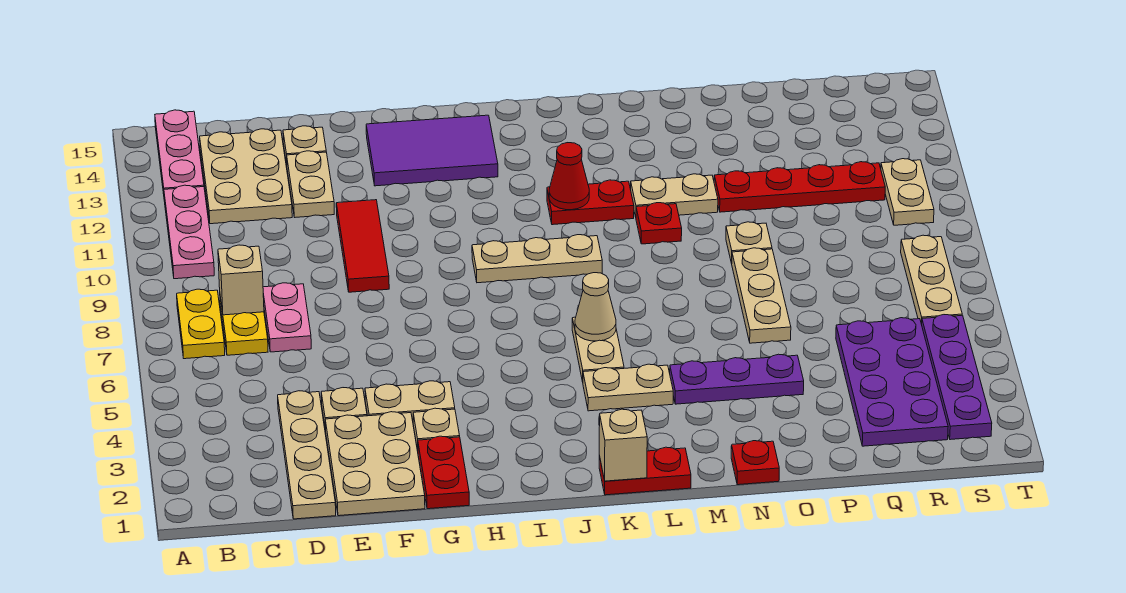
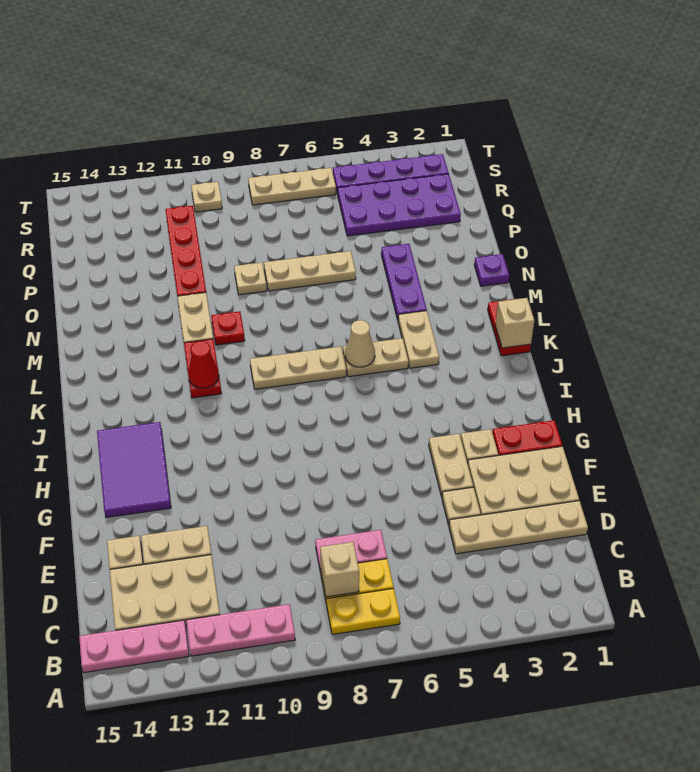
red tile F9:F11 level 1 -> none
tan plate I9:K9 level 1 -> tan plate K7:K9 level 1
red plate N1 level 1 -> purple plate N1 level 1
tan plate S10:S11 level 1 -> tan plate S10 level 1

